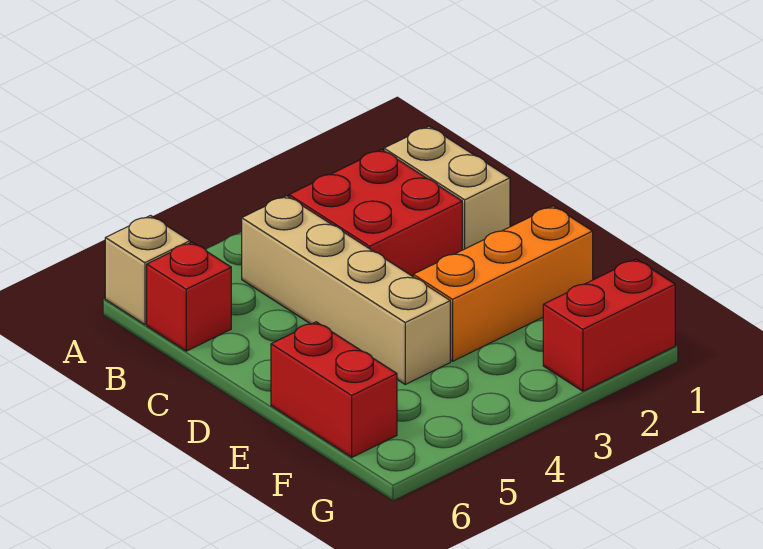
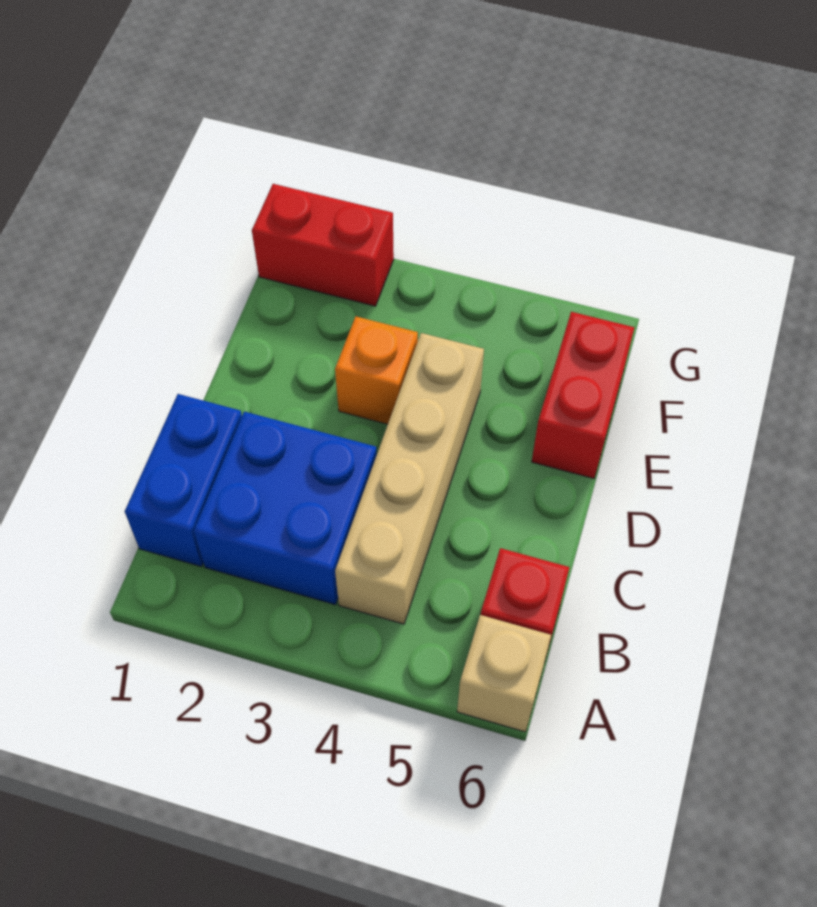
tan brick B1:C1 level 1 -> blue brick B1:C1 level 1
red brick B2:C3 level 1 -> blue brick B2:C3 level 1
orange brick E1:E3 level 1 -> orange brick E3 level 1

